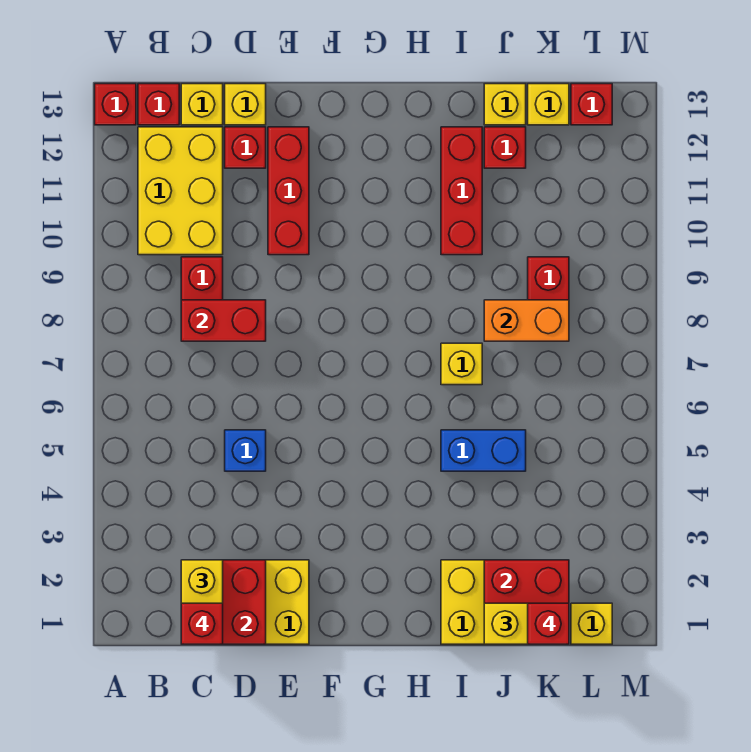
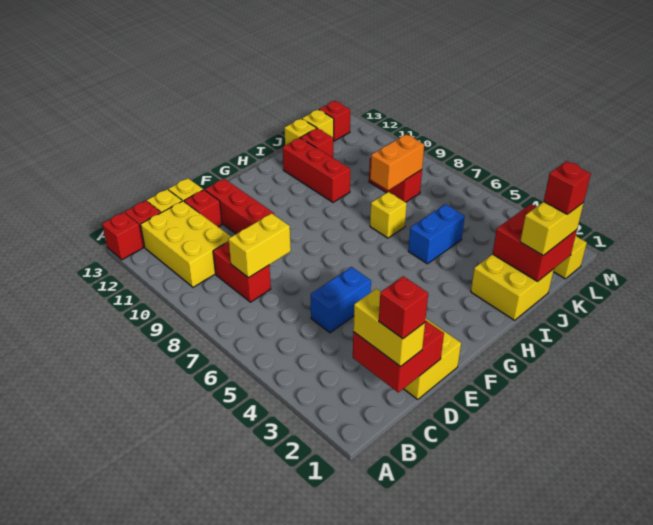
red brick C8:D8 level 2 -> yellow brick C8:D8 level 2
blue brick D5 level 1 -> blue brick D5:E5 level 1

